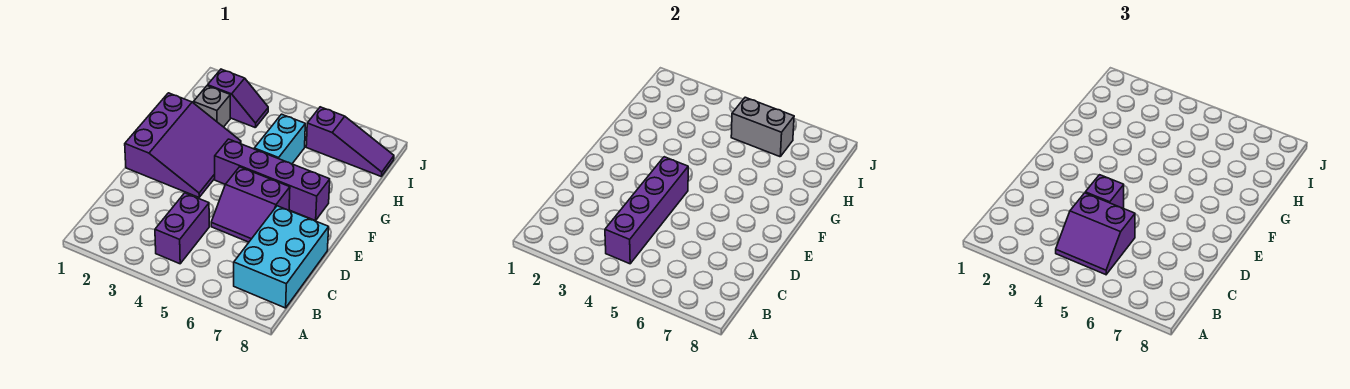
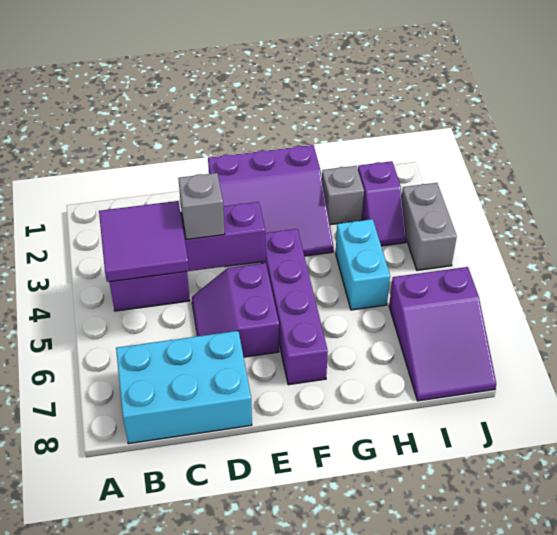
purple slope B4:C5 level 3 top C -> purple tile B4:C5 level 3
purple brick D4 level 3 -> grey brick D4 level 3
cyan brick G5:H5 level 1 -> cyan brick H4:H5 level 1
grey brick I5:I6 level 2 -> grey brick J3:J4 level 1
purple slope I6:I8 level 1 top 6 -> purple slope I6:J8 level 1 top 6

